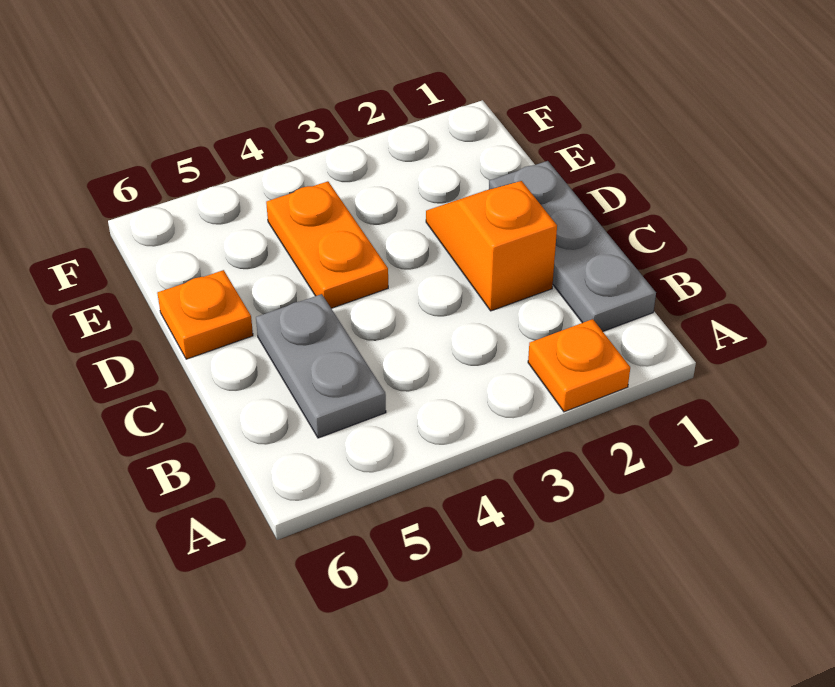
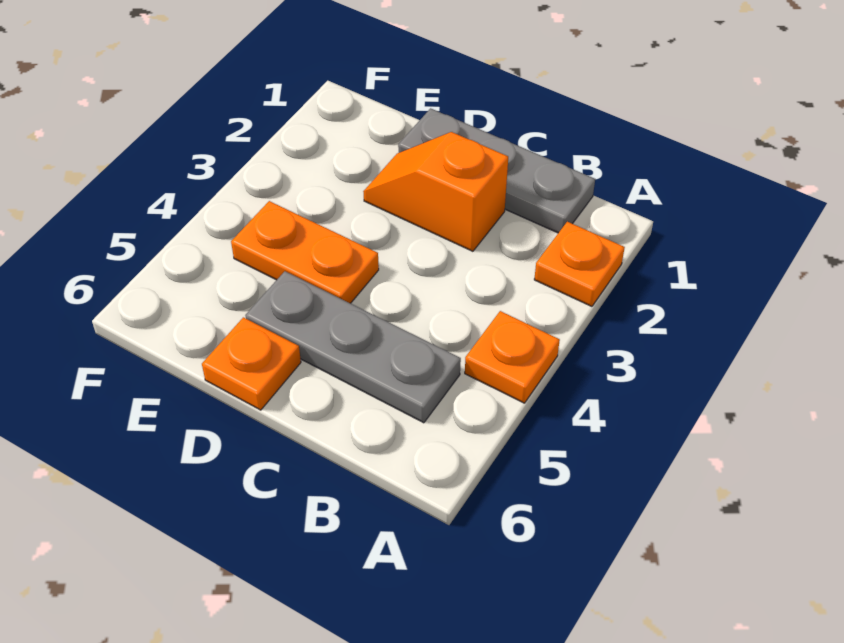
none -> orange plate A4 level 1
grey plate B5:C5 level 1 -> grey plate B5:D5 level 1

